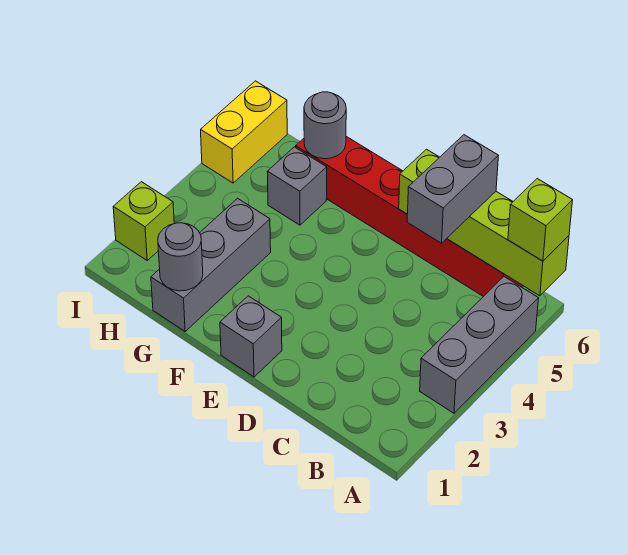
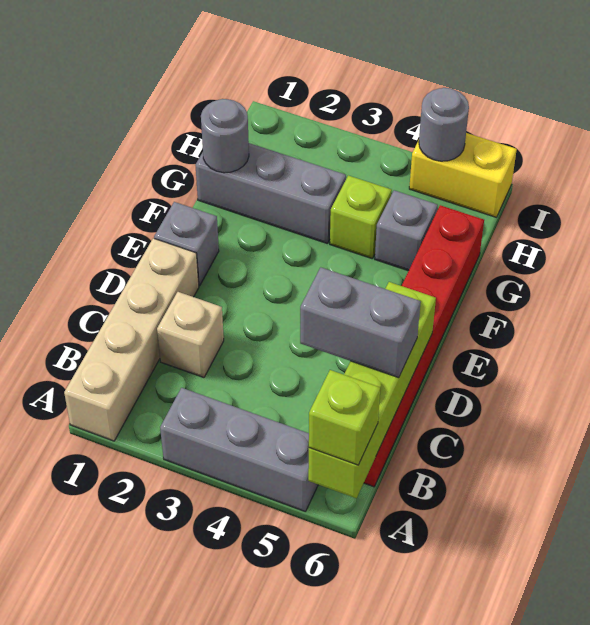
none -> tan brick A1:D1 level 1
none -> tan brick C2 level 1
grey round brick G6 level 2 -> grey round brick I5 level 2
lime brick I2 level 1 -> lime brick G4 level 1

